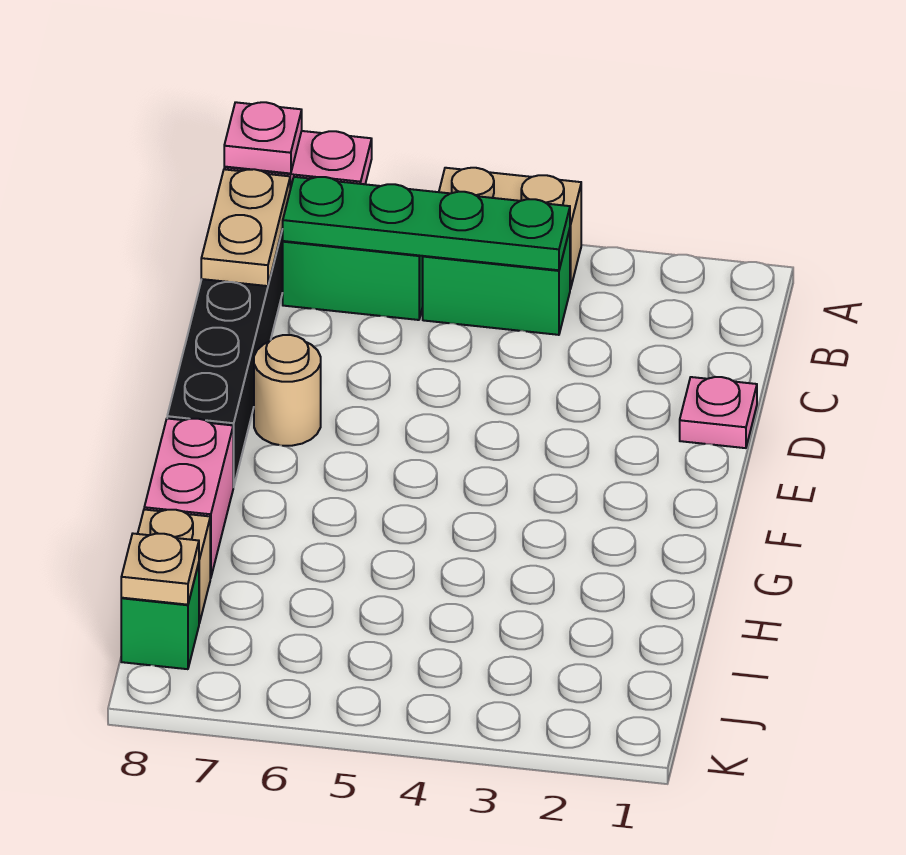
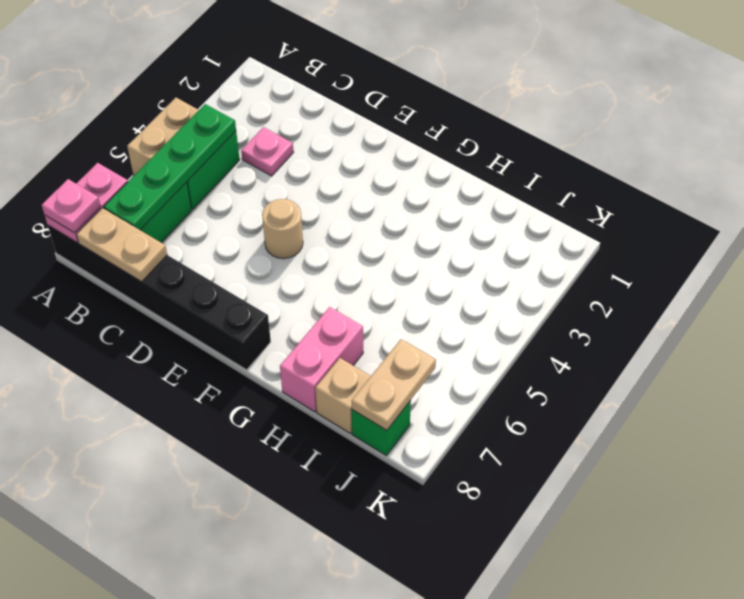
pink plate D1 level 1 -> pink plate C3 level 1
tan round brick E7 level 1 -> tan round brick E5 level 1
pink brick G8:H8 level 1 -> pink brick H7:H8 level 1
tan plate J8 level 2 -> tan plate J7:J8 level 2

